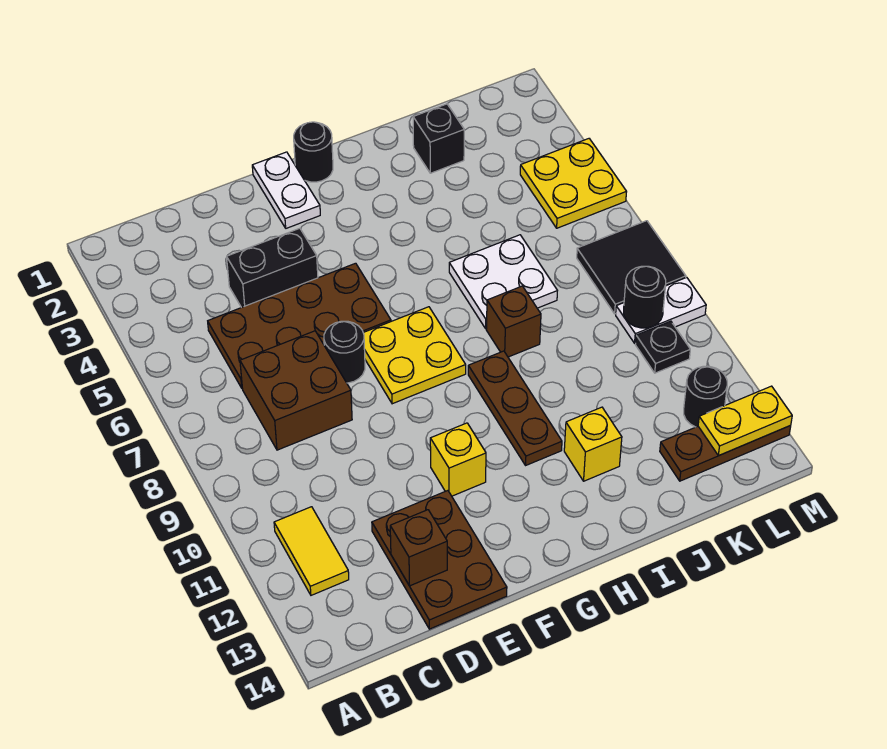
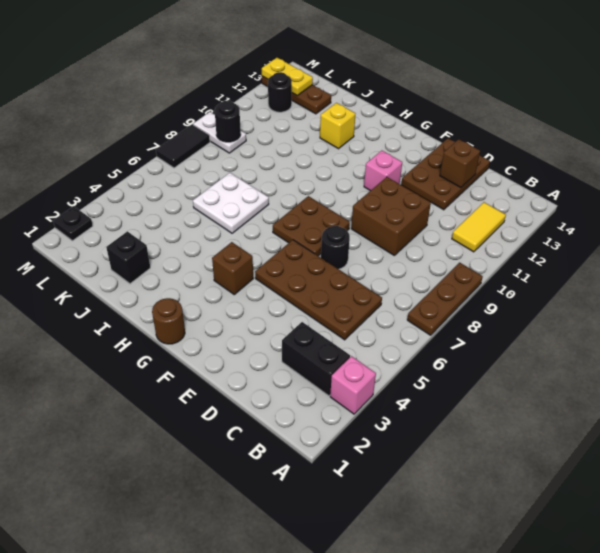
none -> pink brick A3 level 1
brown brick C7:D8 level 1 -> brown brick D9:E10 level 1
black brick D4:E4 level 1 -> black brick B3:C3 level 1
white plate F1:F2 level 1 -> none
yellow plate F7:G8 level 1 -> brown plate F7:G8 level 1
yellow brick F11 level 1 -> pink brick F11 level 1
black round brick G1 level 1 -> brown round brick G1 level 1
brown plate H9:H11 level 1 -> brown plate A7:A9 level 1
brown brick I8 level 1 -> brown brick G4 level 1
yellow plate L4:M5 level 1 -> none
black tile L7:M8 level 1 -> black tile M7:M8 level 1
black plate L10 level 1 -> black plate M2 level 1

